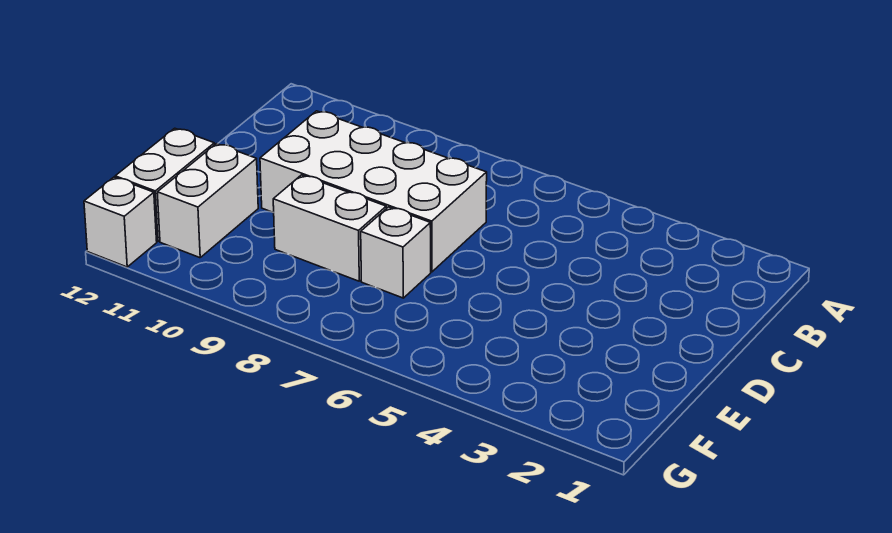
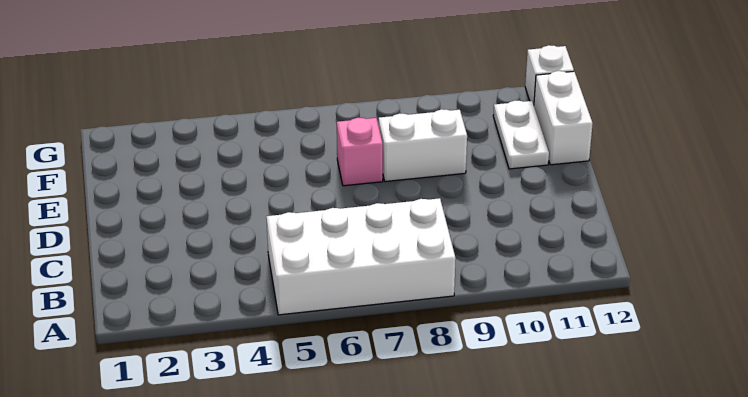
white brick C7:D10 level 1 -> white brick A5:B8 level 1
white brick E7 level 1 -> pink brick E7 level 1
white brick E11:F11 level 1 -> white plate E11:F11 level 1

